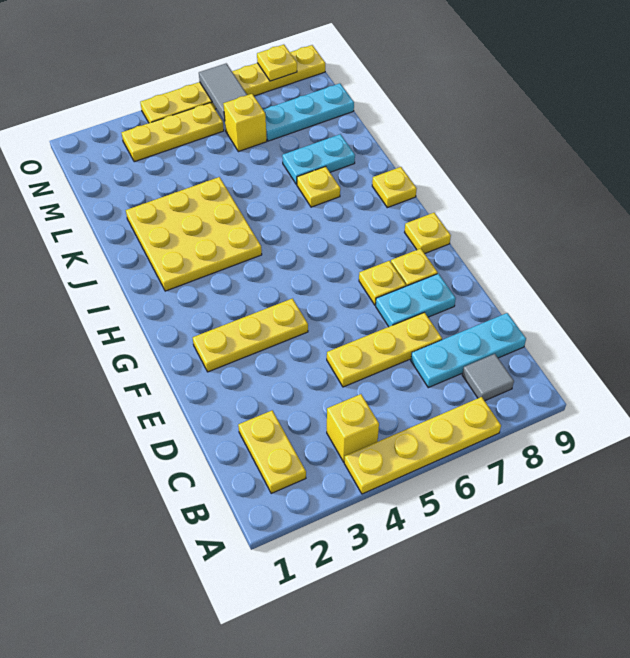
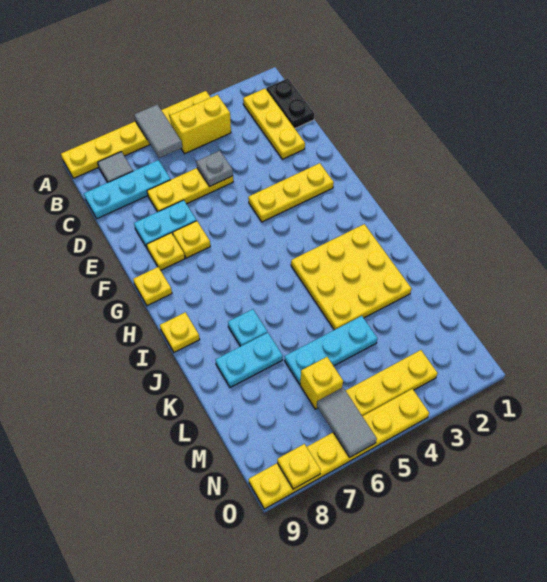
yellow plate A4:A7 level 1 -> yellow plate A4:A9 level 1
none -> grey tile A6:B6 level 2
none -> black plate B1:C1 level 1
yellow plate B2:C2 level 1 -> yellow plate B2:D2 level 1
yellow brick B4 level 1 -> yellow brick B4:B5 level 1
none -> grey plate D5 level 2
yellow plate J7 level 1 -> cyan plate J7 level 1
cyan plate M7:M9 level 1 -> cyan plate L4:L6 level 1

